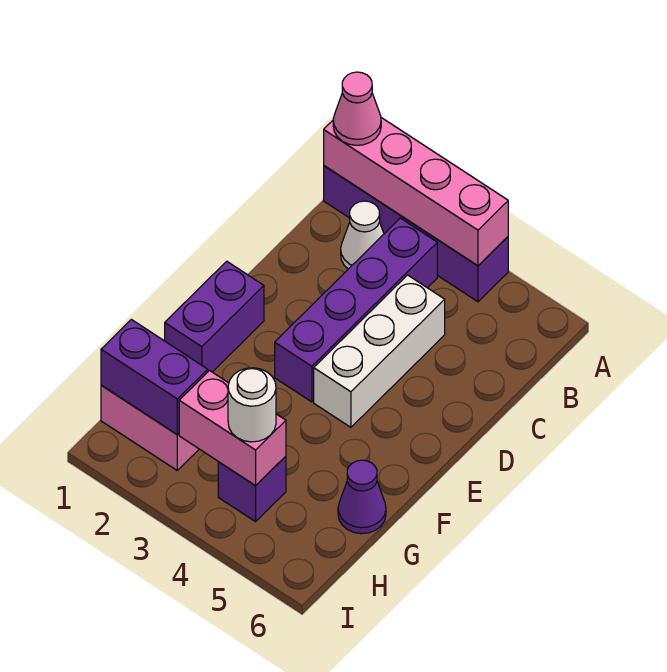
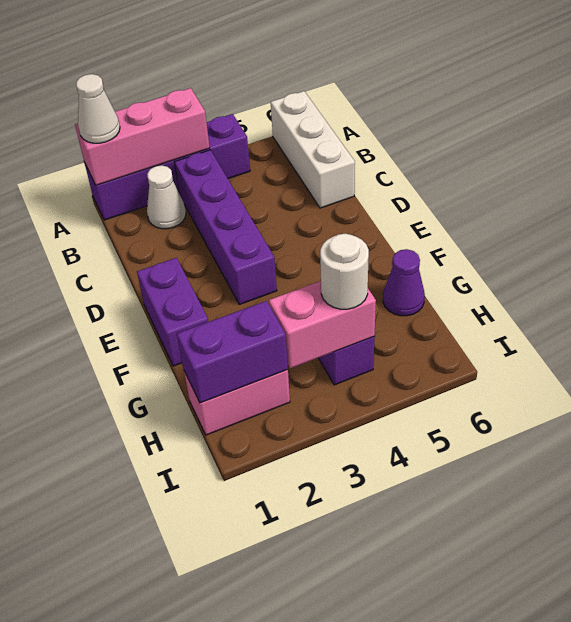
pink brick A1:A4 level 2 -> pink brick A1:A3 level 2
pink cone A1 level 3 -> white cone A1 level 3
white brick C4:E4 level 1 -> white brick A6:C6 level 1

